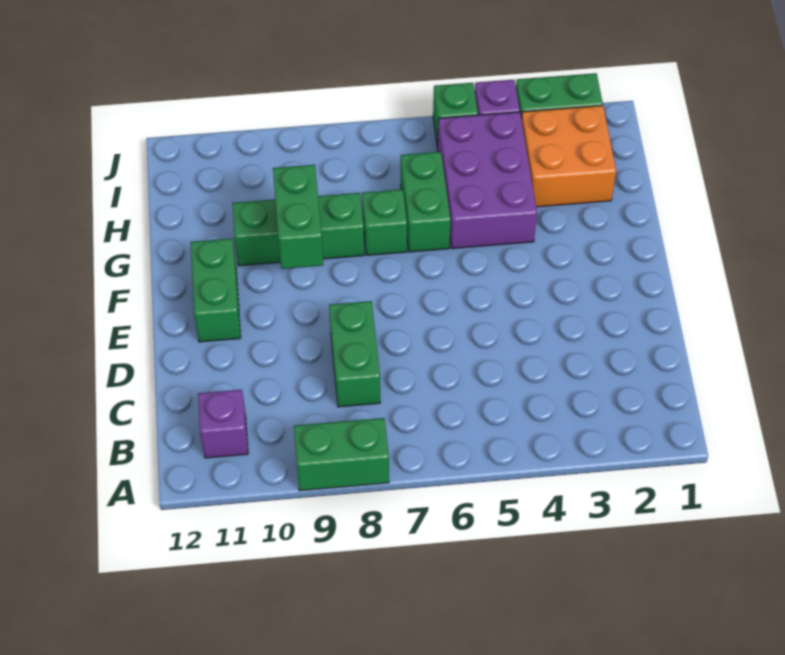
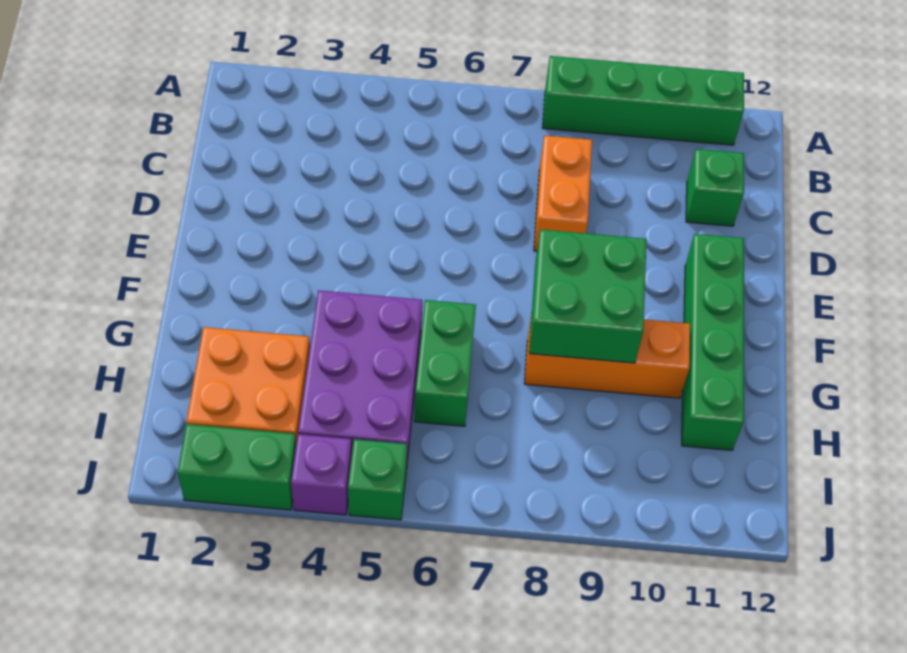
green brick A8:A9 level 1 -> green brick A8:A11 level 1
purple brick B11 level 1 -> none
green brick C8:D8 level 1 -> orange brick C8:D8 level 1
green brick E11:F11 level 1 -> green brick E11:H11 level 1
green brick F9:G9 level 2 -> green brick F8:G9 level 2
green brick G7 level 1 -> green brick C11 level 1
green brick G8:G10 level 1 -> orange brick G8:G10 level 1

